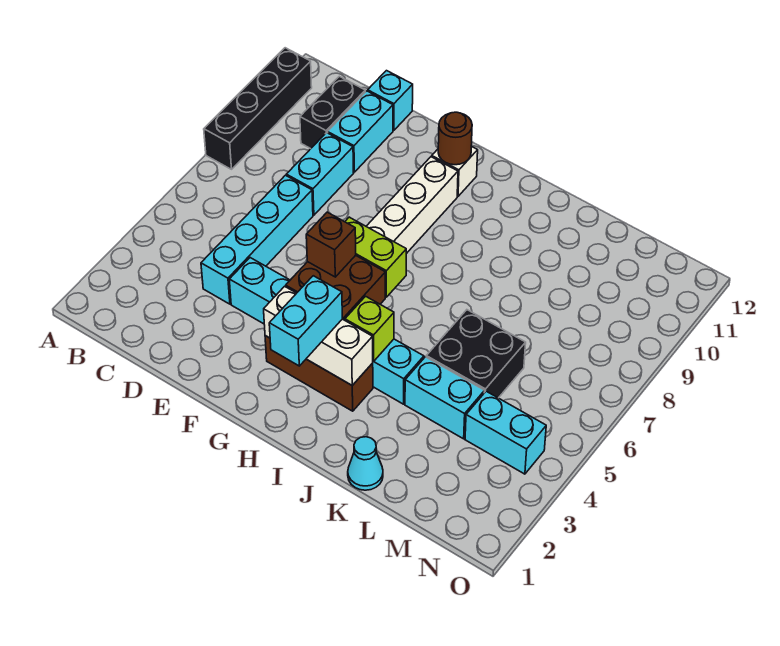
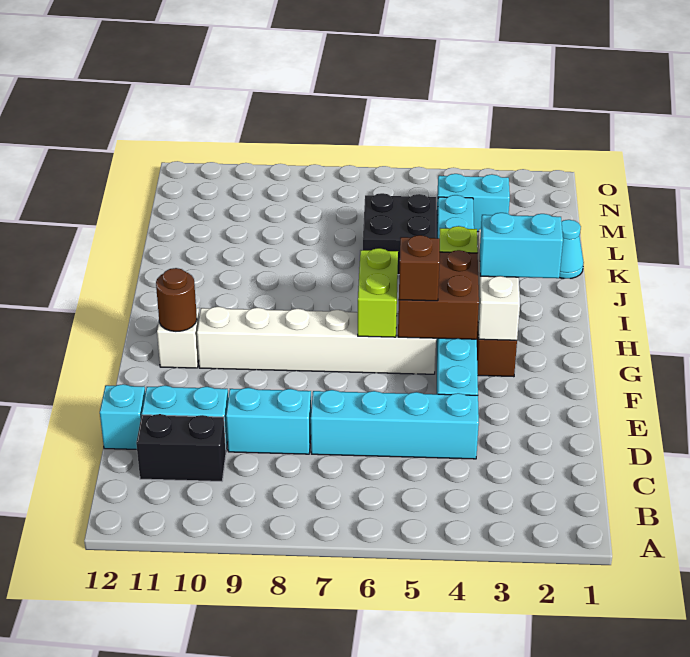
black brick A8:A11 level 1 -> none
cyan brick M4:N4 level 1 -> cyan brick M3:M4 level 1

